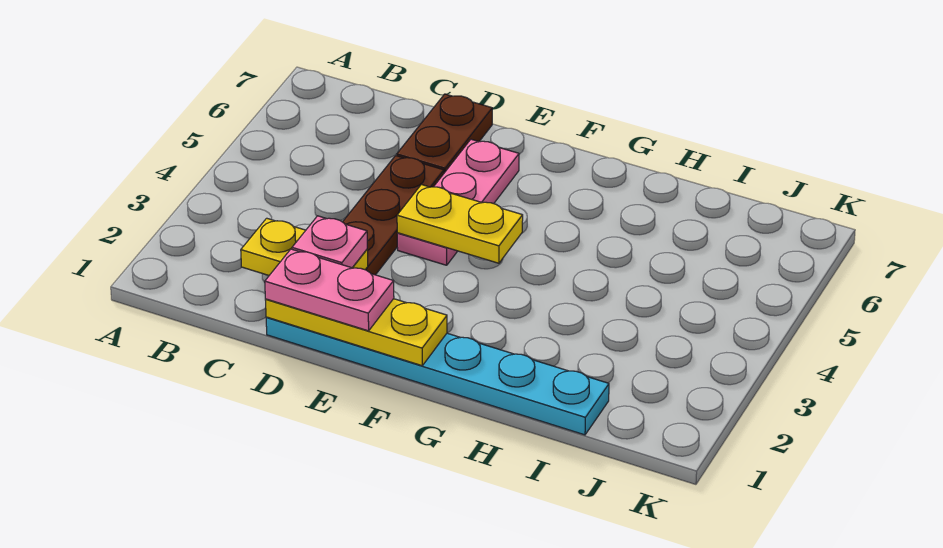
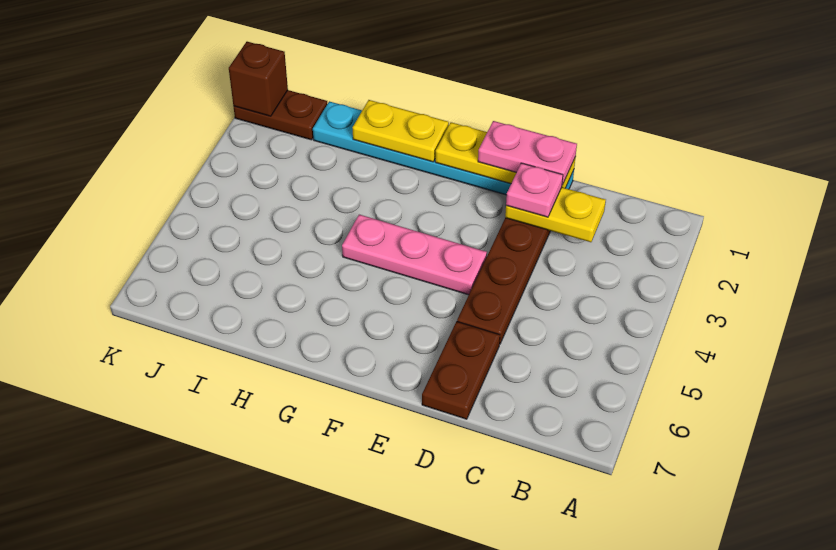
pink plate E4:E6 level 1 -> pink plate E4:G4 level 1
yellow plate E4:F4 level 2 -> yellow plate G1:H1 level 2
none -> brown plate J1:K1 level 1
none -> brown brick K1 level 2

